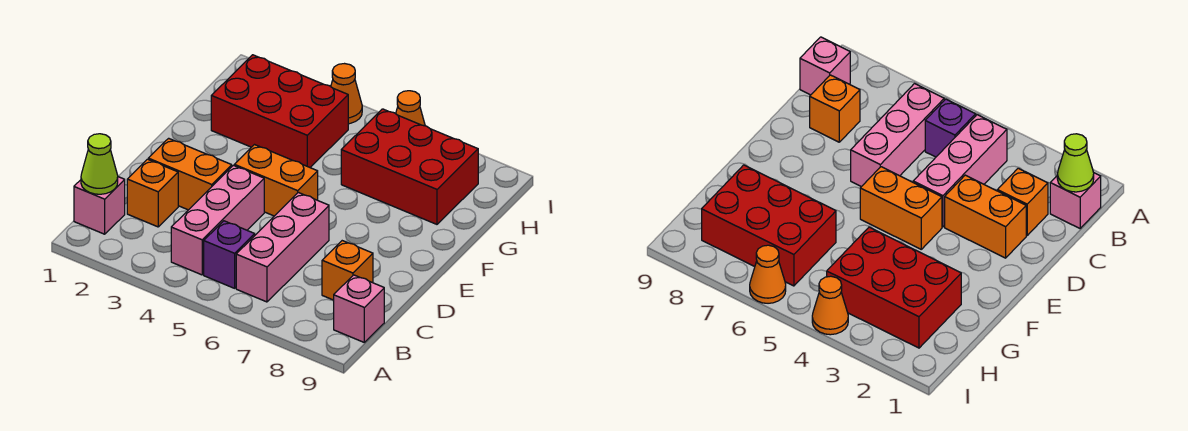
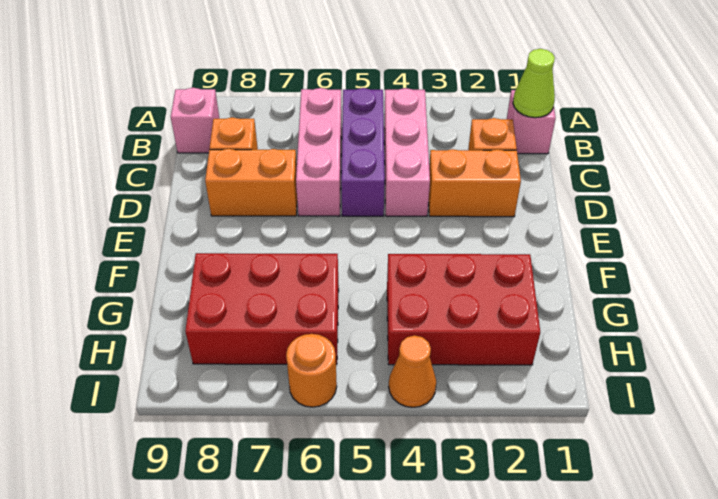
purple brick B5 level 1 -> purple brick B5:D5 level 1
orange brick E4:E5 level 1 -> orange brick D7:D8 level 1
orange cone I6 level 1 -> orange round brick I6 level 1

